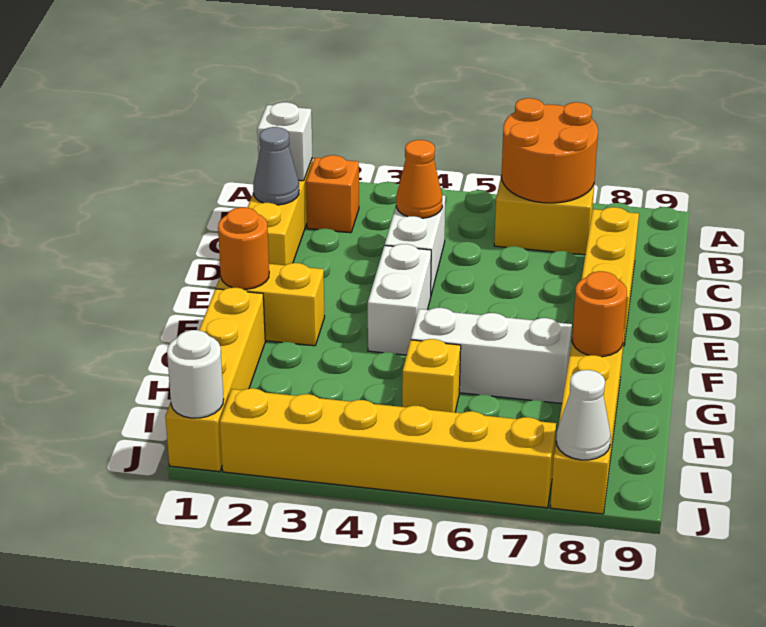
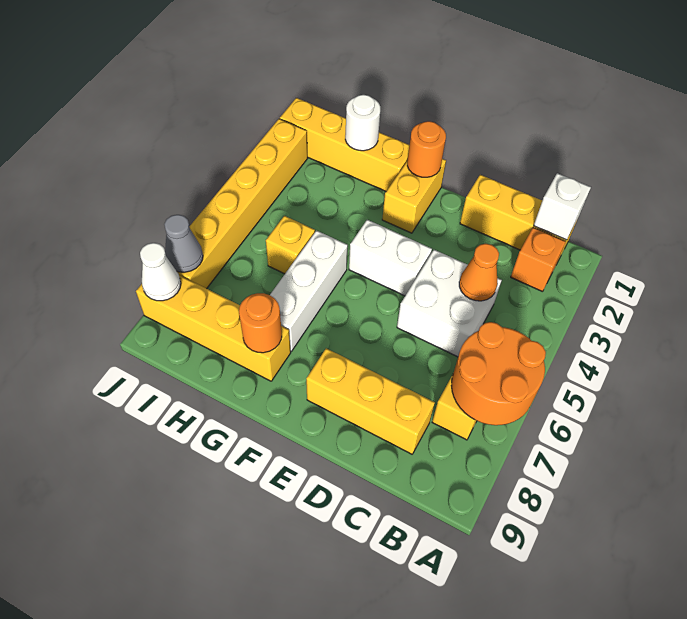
grey cone C1 level 2 -> grey cone J7 level 2
white brick C4:D4 level 1 -> white brick C4:D5 level 1
white round brick J1 level 2 -> white round brick H1 level 2

